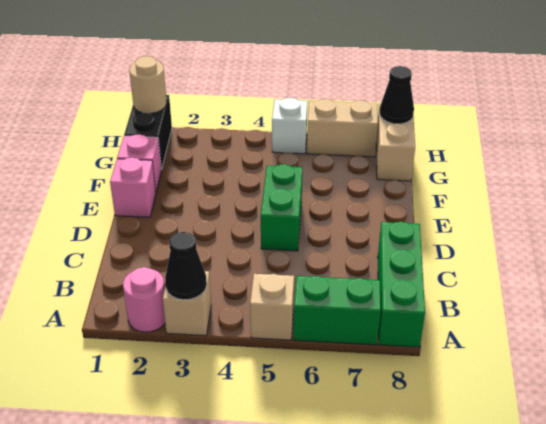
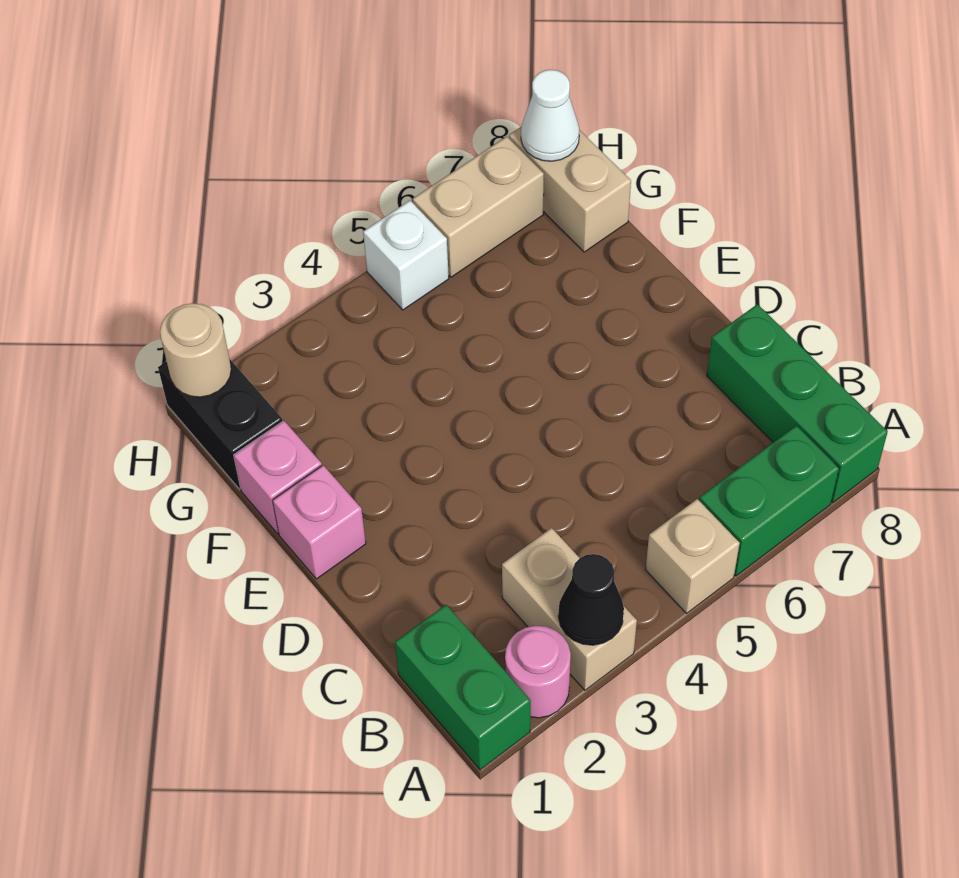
tan brick A3 level 1 -> tan brick A3:B3 level 1
green brick D5:E5 level 1 -> green brick A1:B1 level 1
black cone H8 level 2 -> white cone H8 level 2

